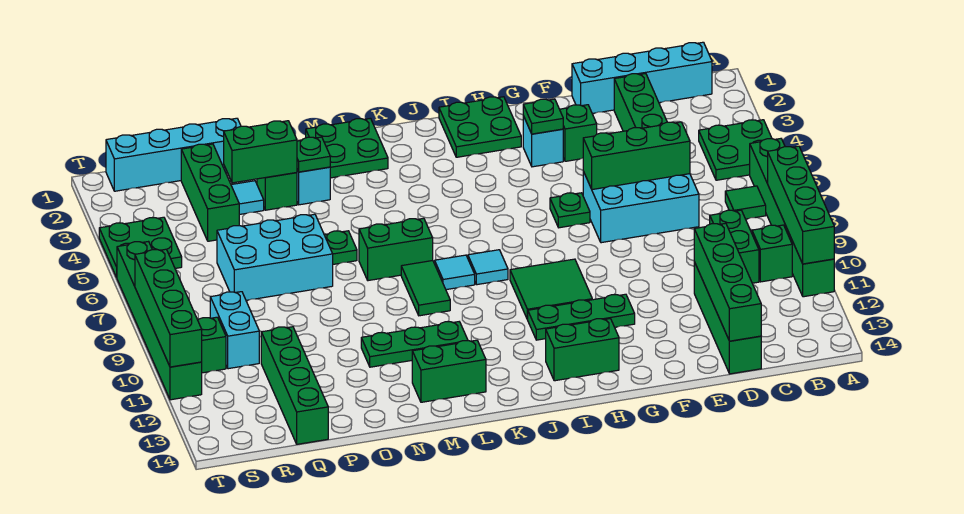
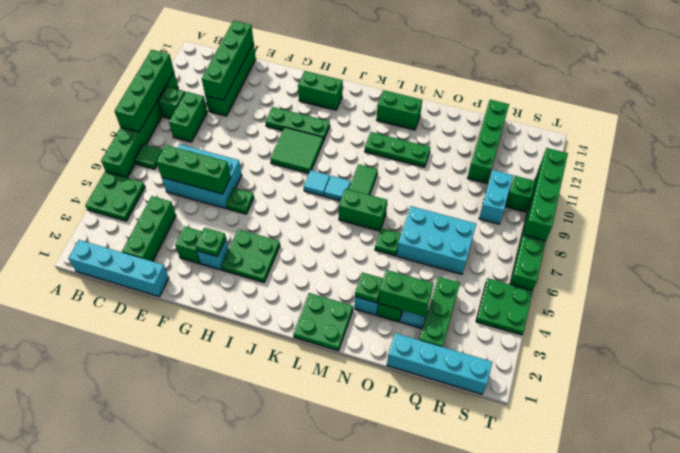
green plate H1:I2 level 1 -> green plate H3:I4 level 1

